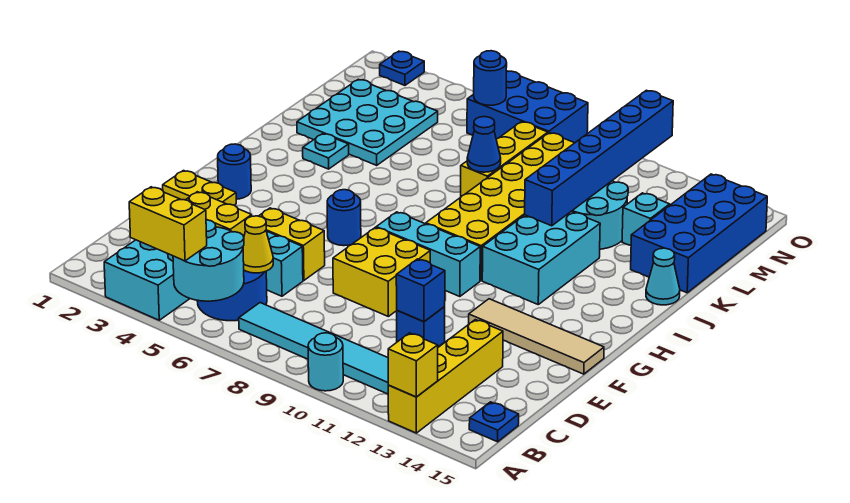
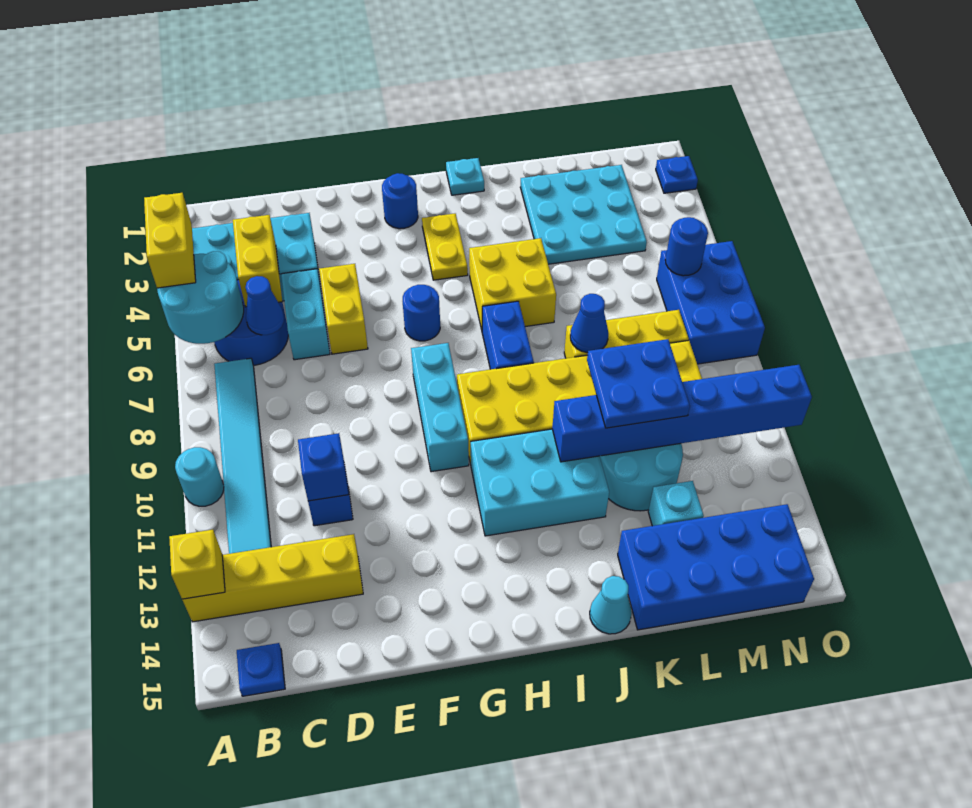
yellow cone C6 level 2 -> blue cone C6 level 2
yellow brick E8:F9 level 1 -> yellow brick I5:J6 level 1
yellow plate F1:F2 level 1 -> yellow plate H3:H4 level 1
tan tile F12:F15 level 1 -> none
none -> blue brick I7:I8 level 1
cyan plate J3 level 1 -> cyan plate I1 level 1
none -> blue plate K10:L11 level 3

